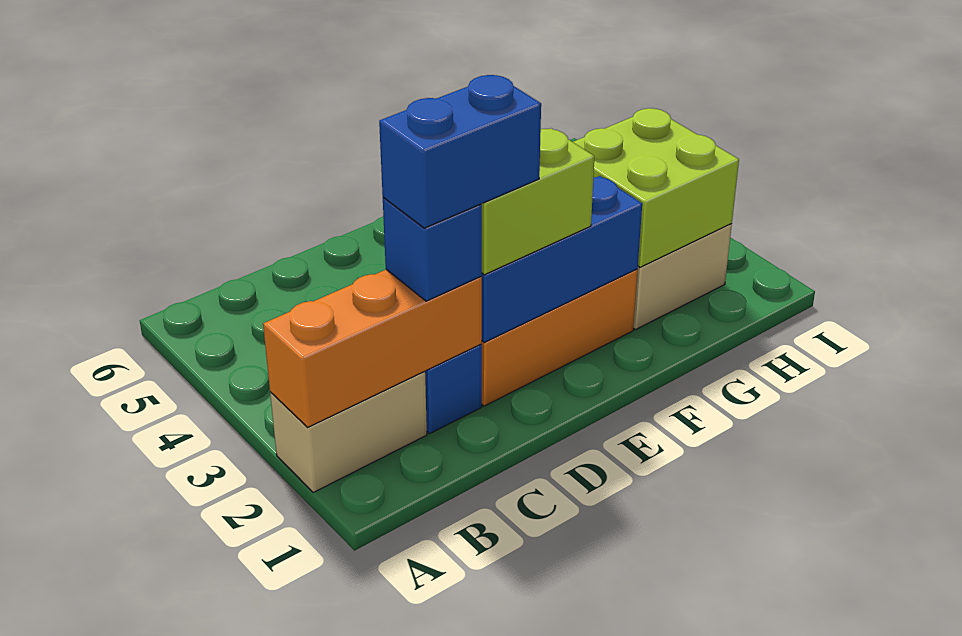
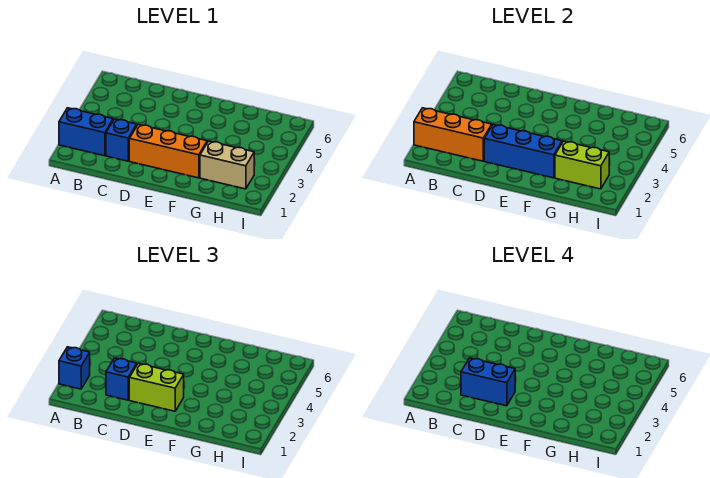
tan brick A2:B2 level 1 -> blue brick A2:B2 level 1
none -> blue brick A2 level 3
lime brick G2:H3 level 2 -> lime brick G2:H2 level 2

